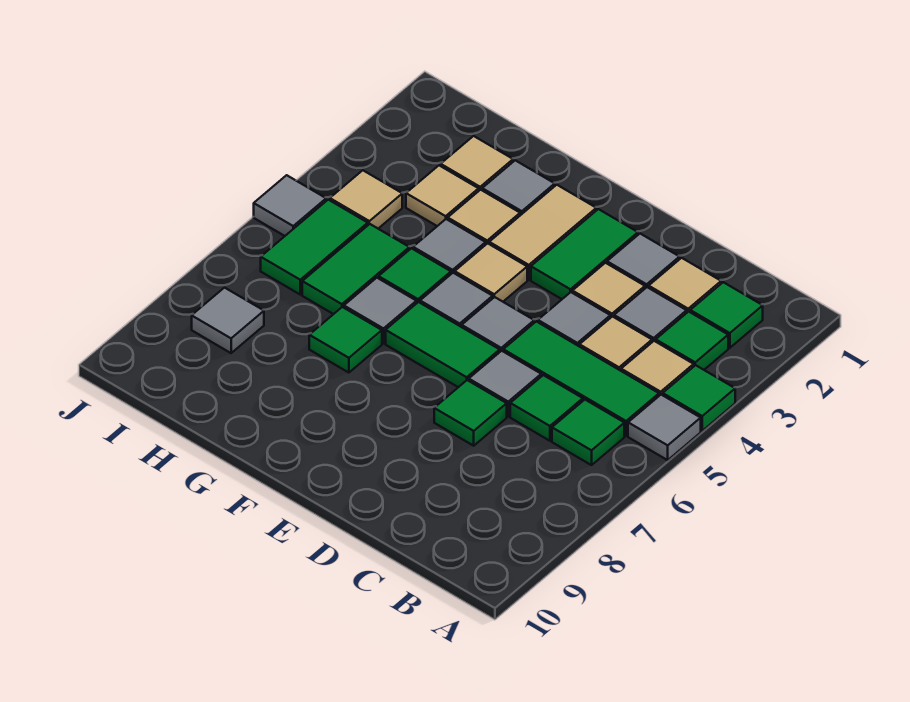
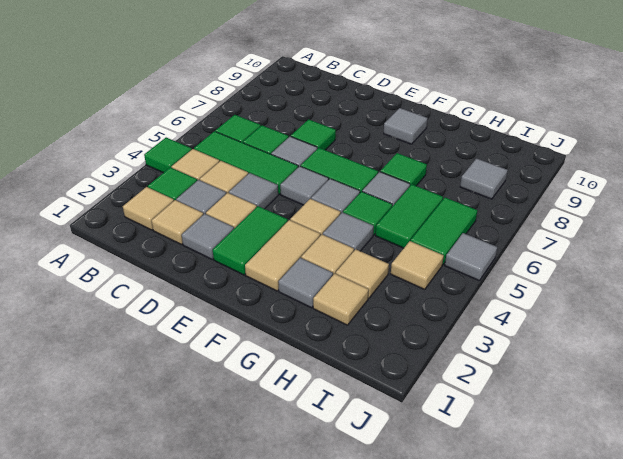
grey tile A5 level 1 -> grey tile F9 level 1
green tile B2 level 1 -> tan tile B2 level 1

